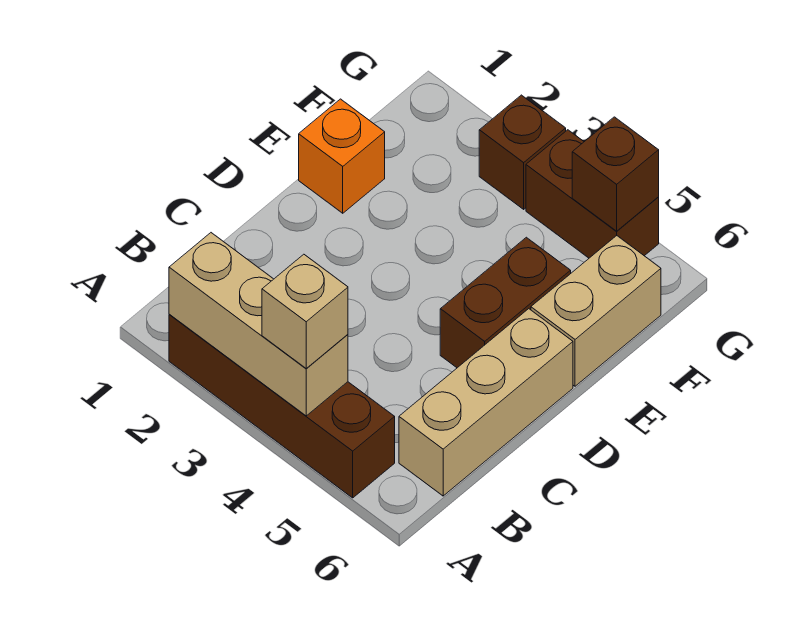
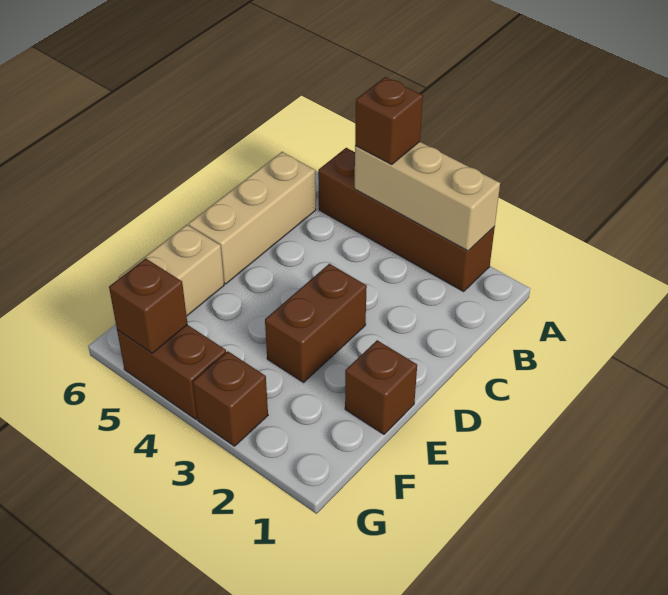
tan brick A4 level 3 -> brown brick A4 level 3
brown brick D5:E5 level 1 -> brown brick D3:E3 level 1
orange brick E1 level 1 -> brown brick E1 level 1

